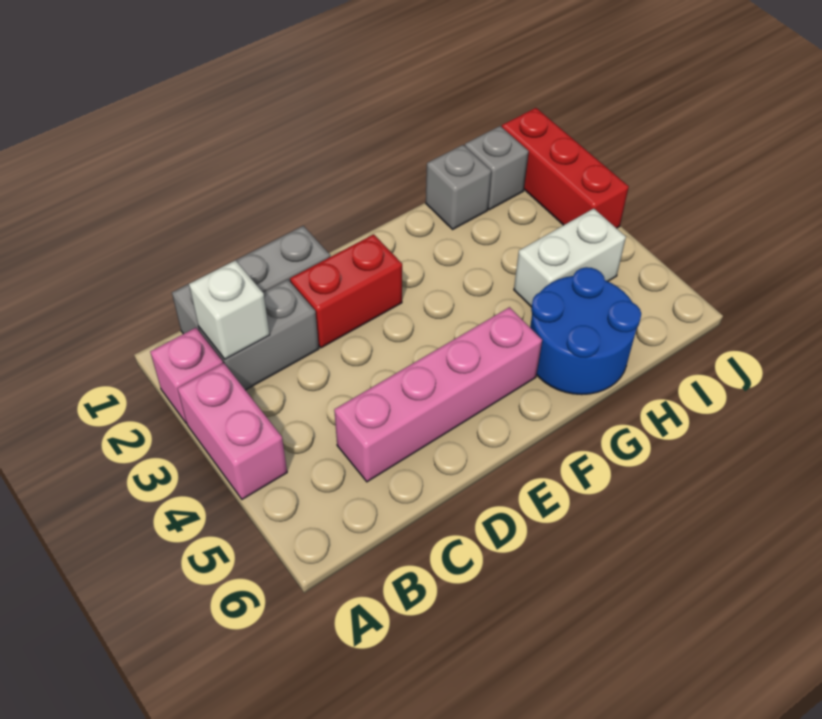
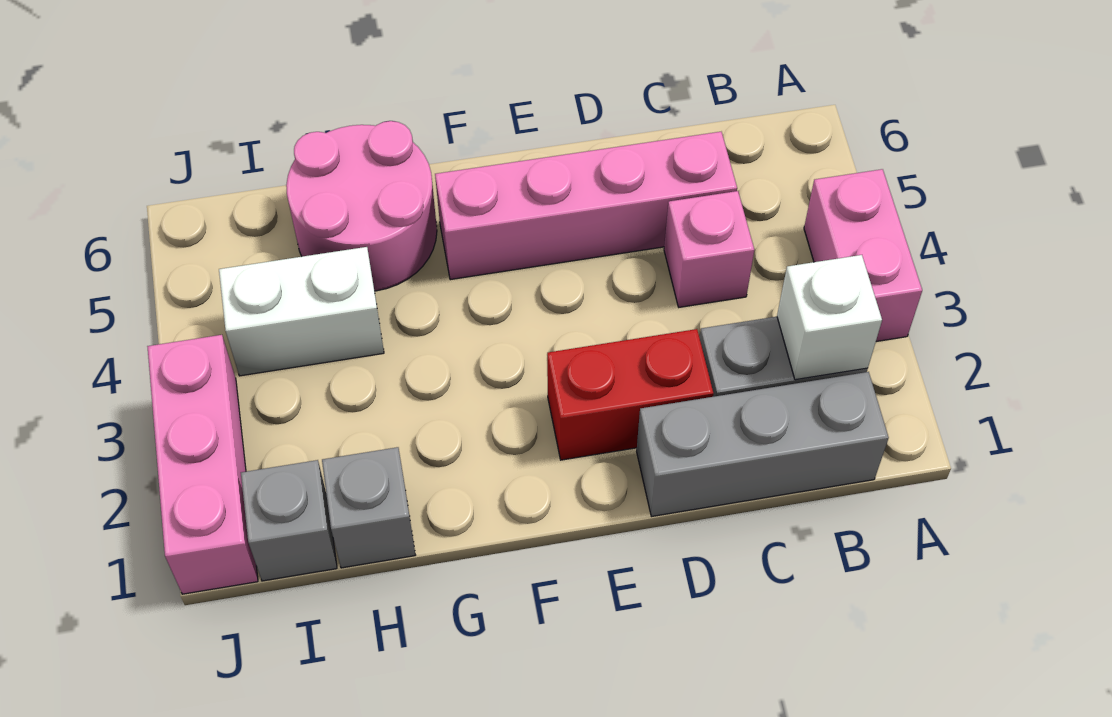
pink brick A2 level 1 -> pink brick C4 level 1
blue round brick G5:H6 level 1 -> pink round brick G5:H6 level 1
red brick J1:J3 level 1 -> pink brick J1:J3 level 1

